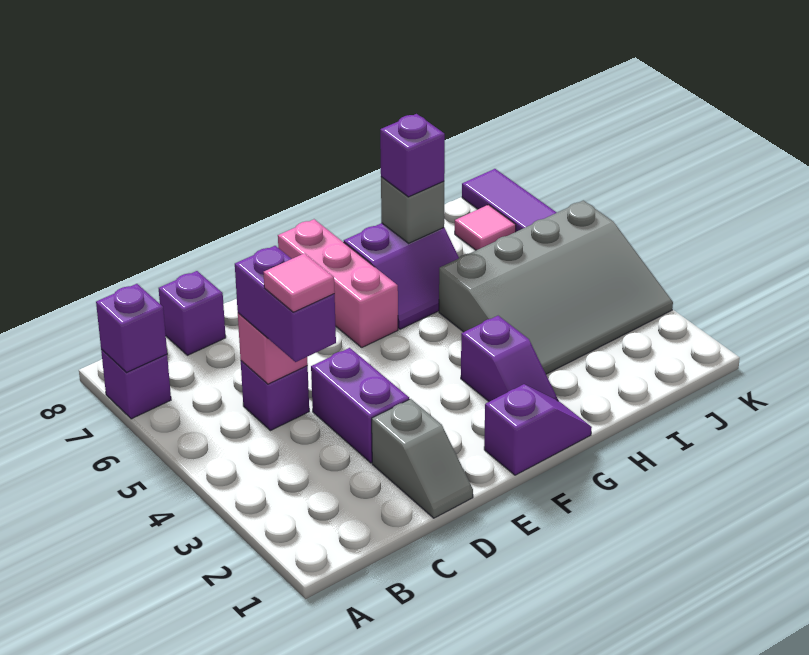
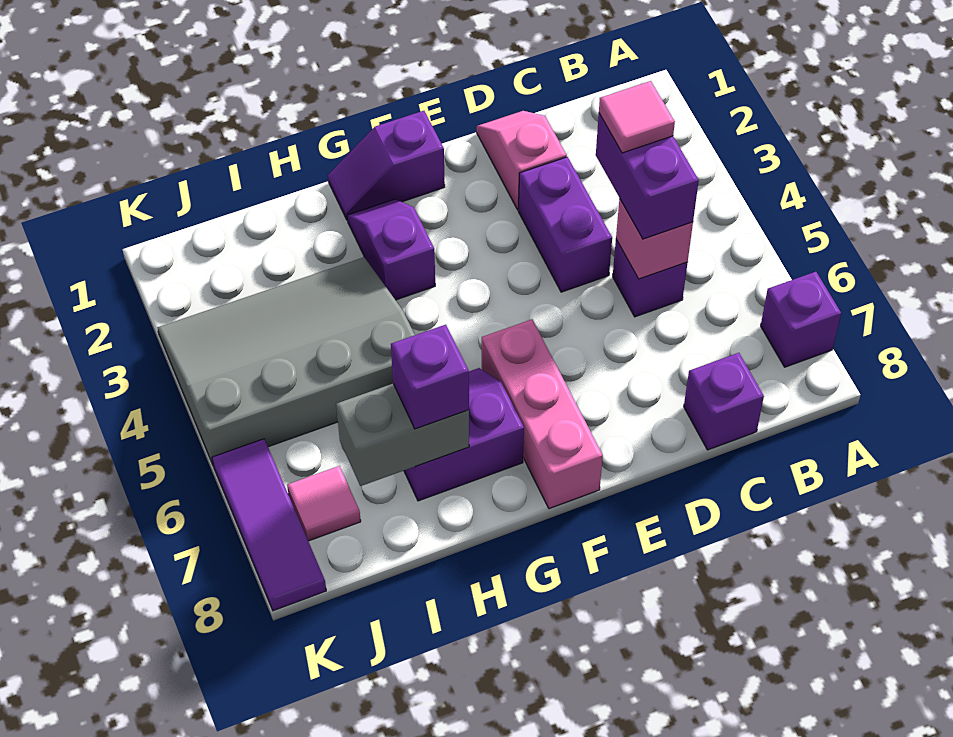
purple brick A7 level 2 -> none
grey slope D1:D2 level 1 top 2 -> pink slope D1:D2 level 1 top 2
grey brick H7 level 2 -> grey brick H7:I7 level 2

